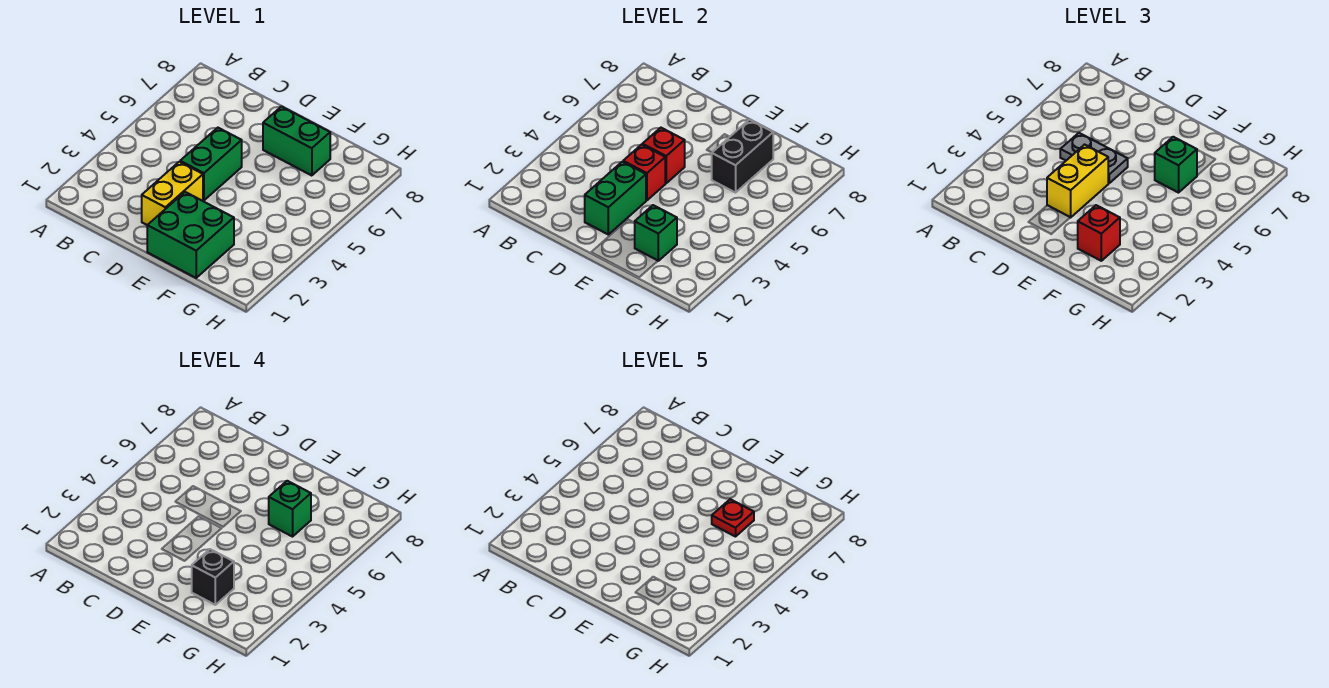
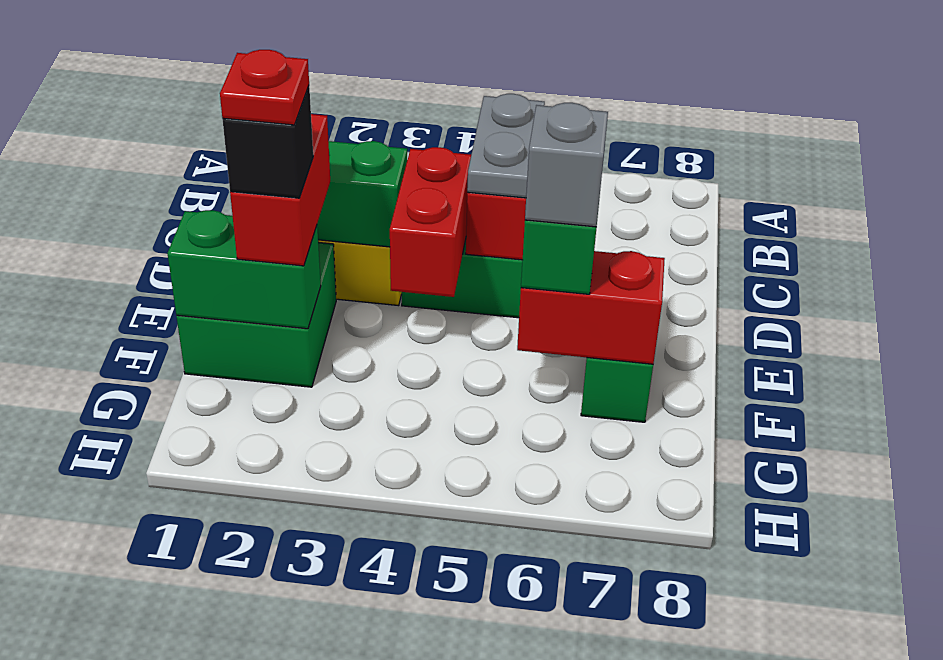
yellow brick D3:D4 level 3 -> none
red brick D4 level 2 -> red brick D4:E4 level 2
green brick F2 level 2 -> green brick F1:F2 level 2
red brick F2 level 3 -> red brick E2:F2 level 3
black brick F6:F7 level 2 -> red brick F6:F7 level 2
green brick F6 level 4 -> grey brick F6 level 4
red plate F6 level 5 -> red plate F2 level 5

